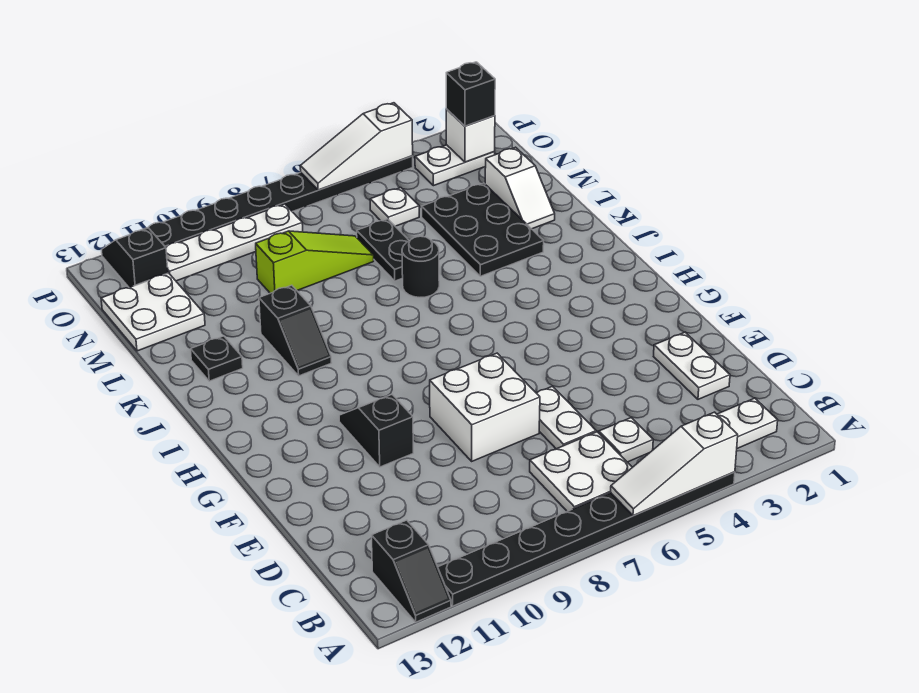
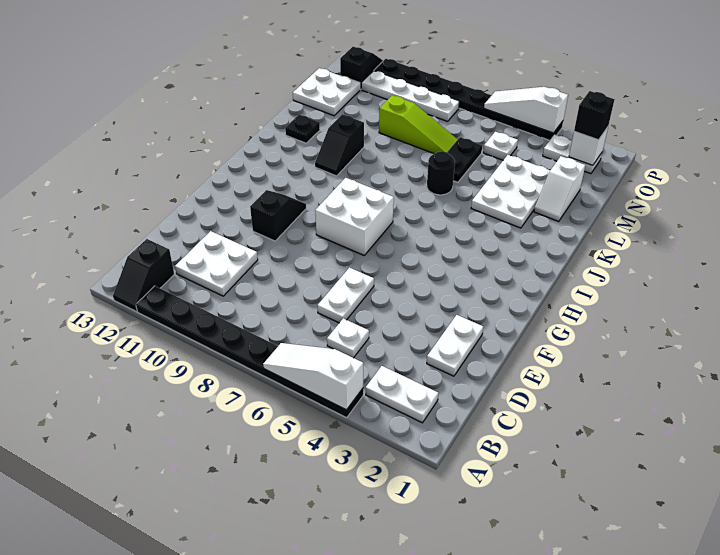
white plate B6:C7 level 1 -> white plate C10:D11 level 1
white brick E7:F8 level 1 -> white brick G7:H8 level 1
black plate K3:M4 level 1 -> white plate K3:M4 level 1

